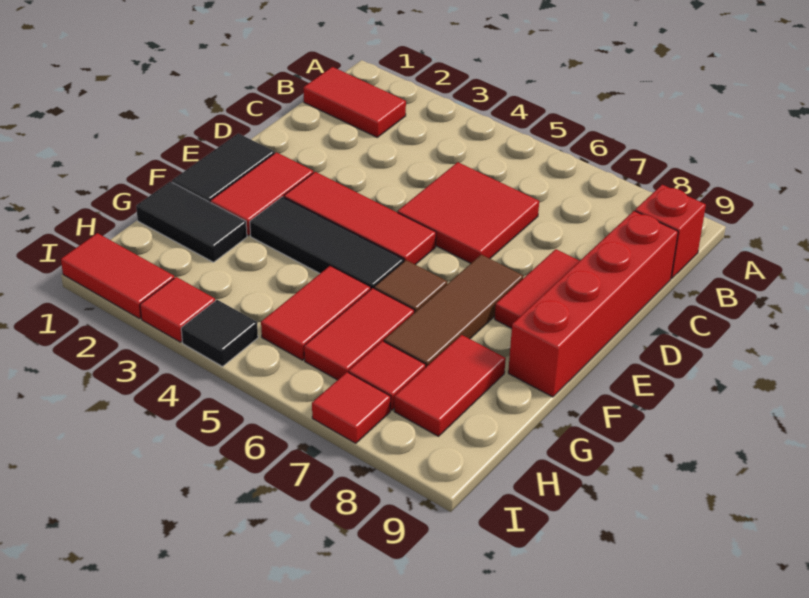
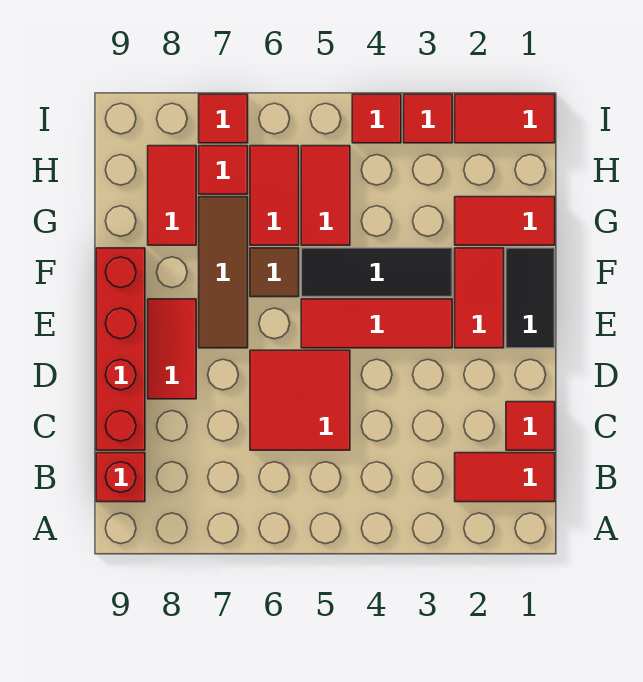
none -> red tile C1 level 1
black tile G1:G2 level 1 -> red tile G1:G2 level 1
black tile I4 level 1 -> red tile I4 level 1

